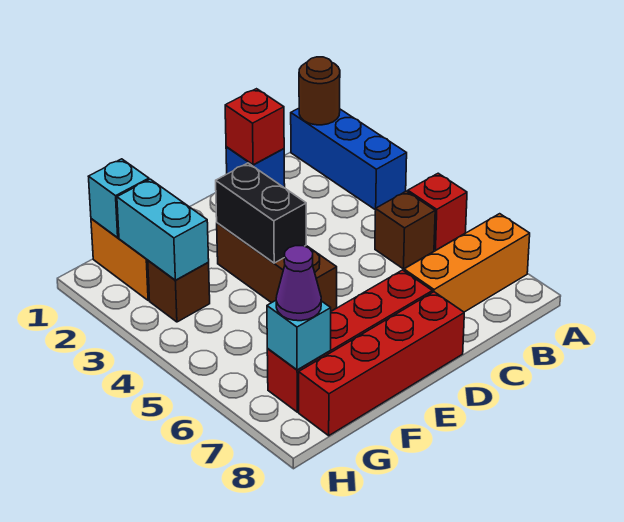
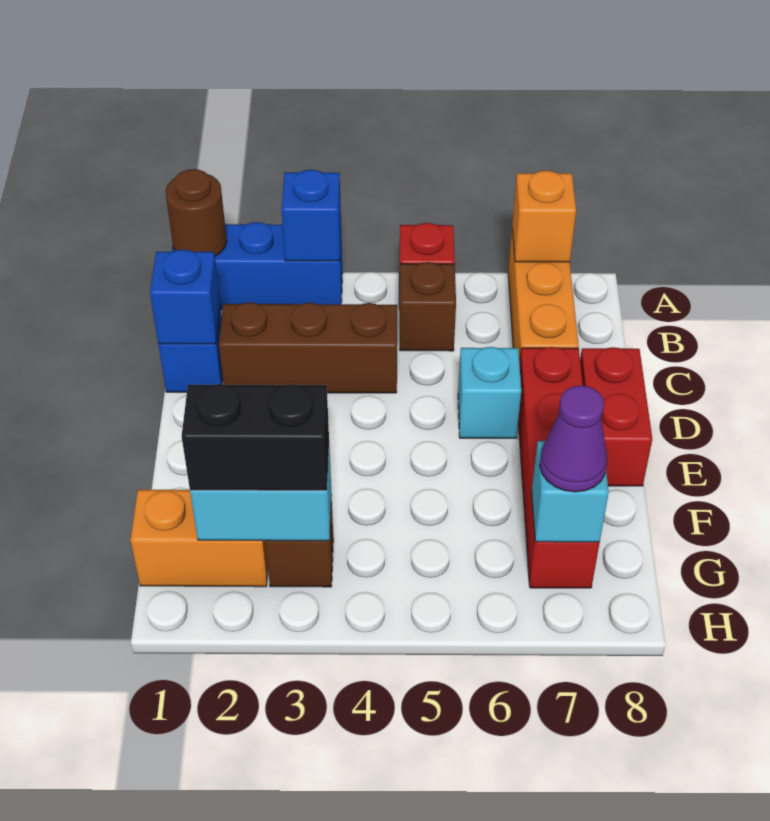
none -> blue brick A3 level 2
none -> orange brick A7 level 2
red brick C1 level 2 -> blue brick C1 level 2
red brick D8:G8 level 1 -> red brick D8:E8 level 1
brown brick E3:E5 level 1 -> brown brick C2:C4 level 1
black brick E3:E4 level 2 -> black brick G2:G3 level 3
cyan brick G1 level 2 -> cyan brick D6 level 1

